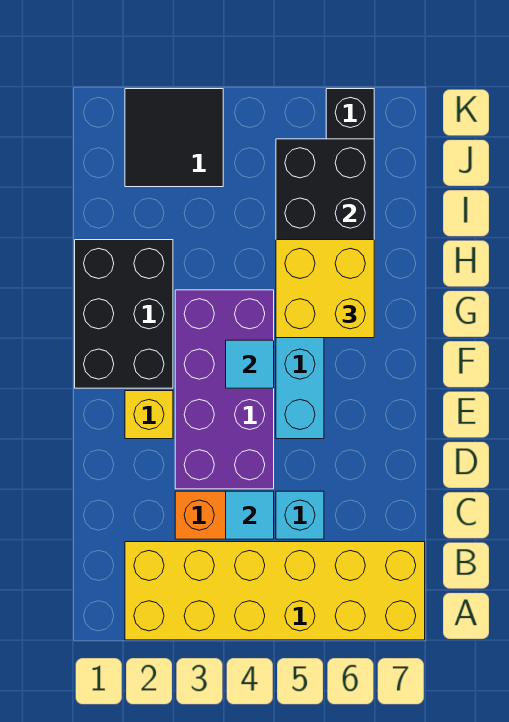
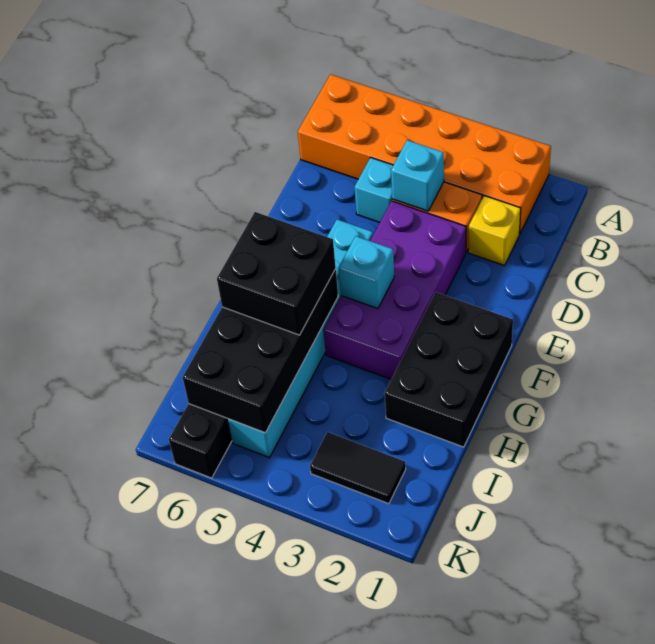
yellow brick A2:B7 level 1 -> orange brick A2:B7 level 1
cyan tile C4 level 2 -> cyan brick C4 level 2
yellow brick E2 level 1 -> yellow brick C2 level 1
cyan tile F4 level 2 -> cyan brick F4 level 2
yellow brick G5:H6 level 3 -> black brick G5:H6 level 3
black tile J2:K3 level 1 -> black tile J2:J3 level 1

